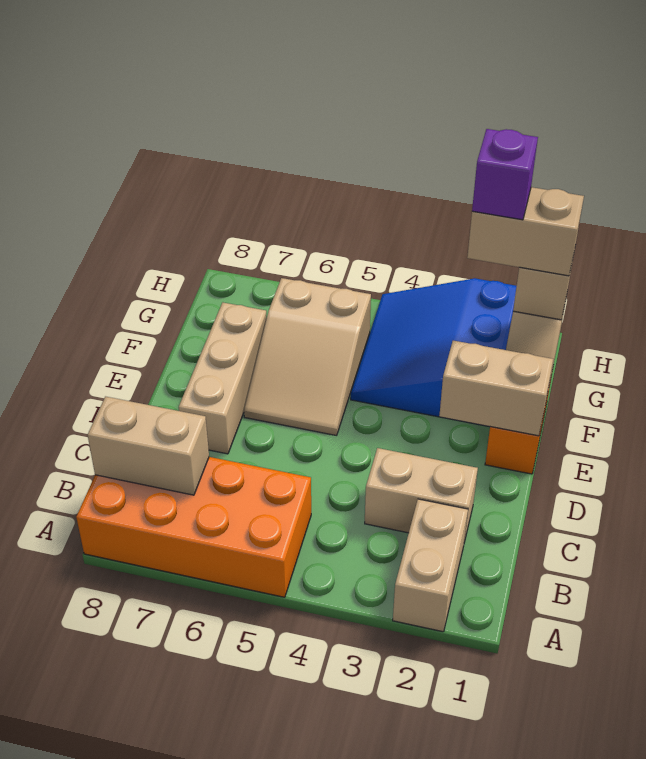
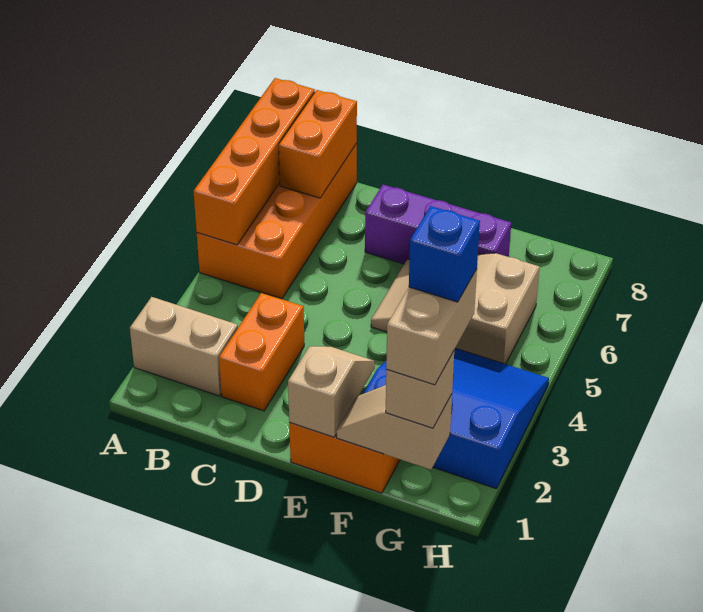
none -> orange brick A5:A8 level 2
tan brick B7:B8 level 2 -> orange brick B7:B8 level 2
tan brick C2:C3 level 1 -> orange brick C2:C3 level 1
tan brick D7:F7 level 1 -> purple brick D7:F7 level 1
tan brick E1:E2 level 2 -> tan slope E1:E2 level 2 top 1
purple brick G2 level 5 -> blue brick G2 level 5

